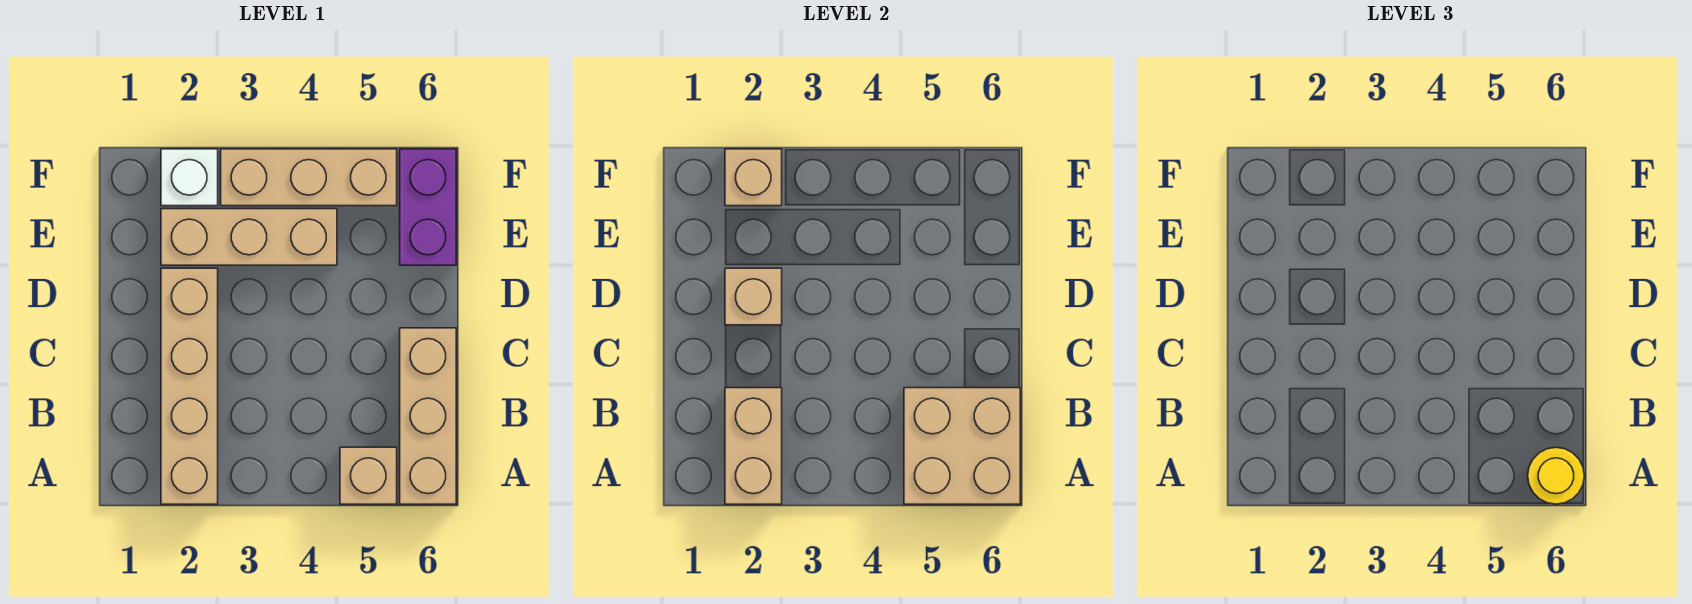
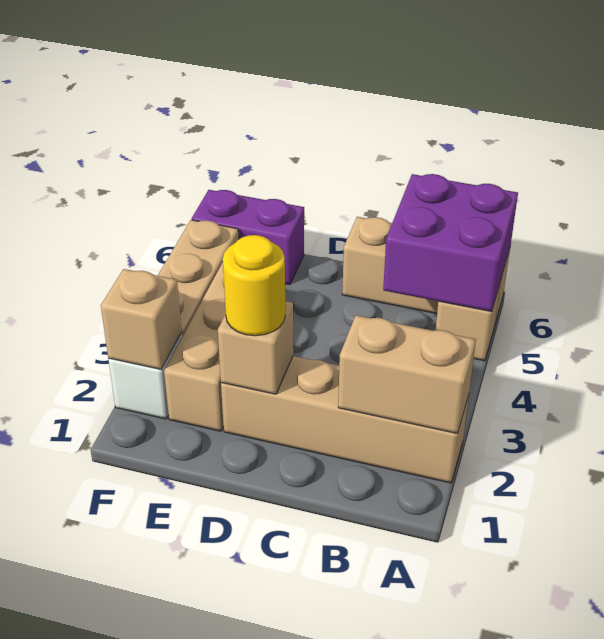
tan brick A5:B6 level 2 -> purple brick A5:B6 level 2
yellow round brick A6 level 3 -> yellow round brick D2 level 3

